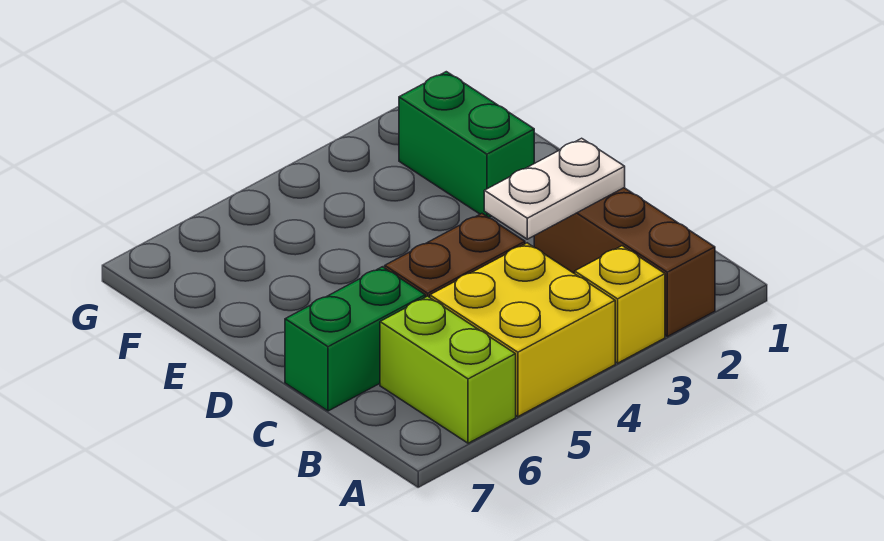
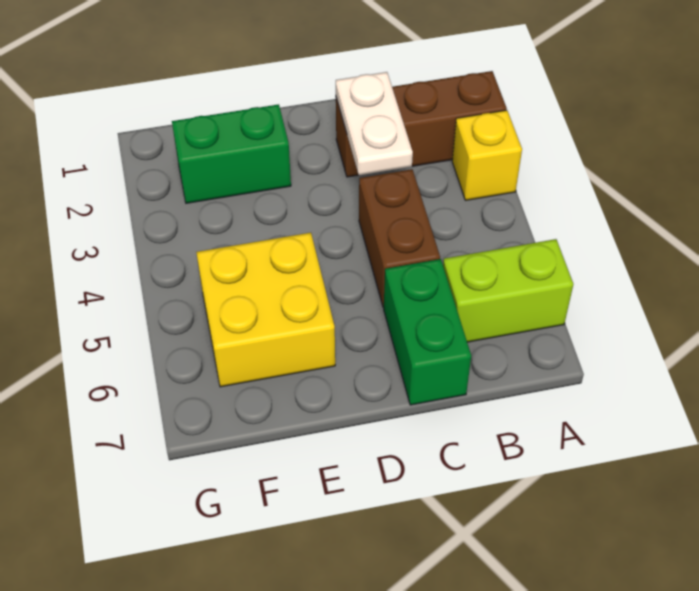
yellow brick A4:B5 level 1 -> yellow brick E5:F6 level 1

